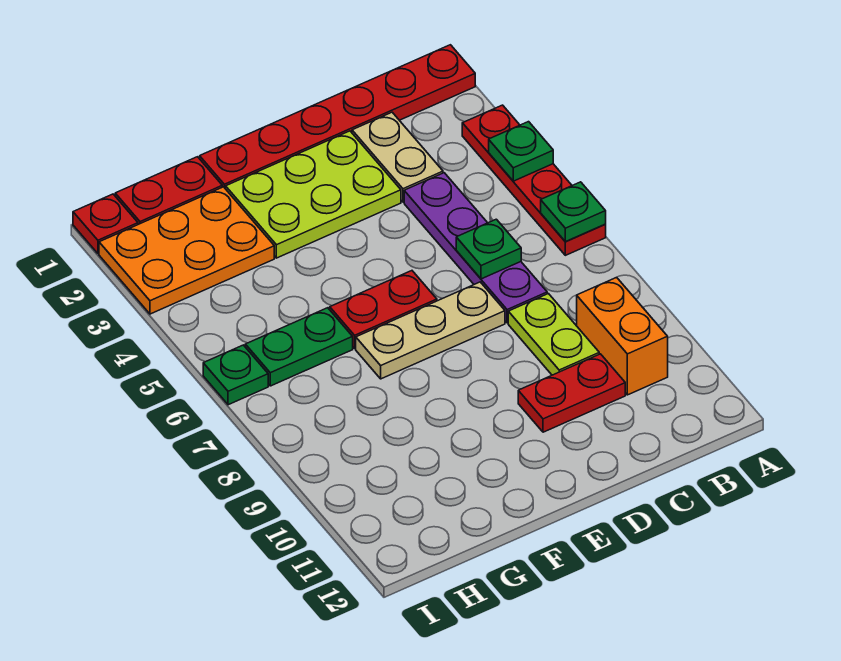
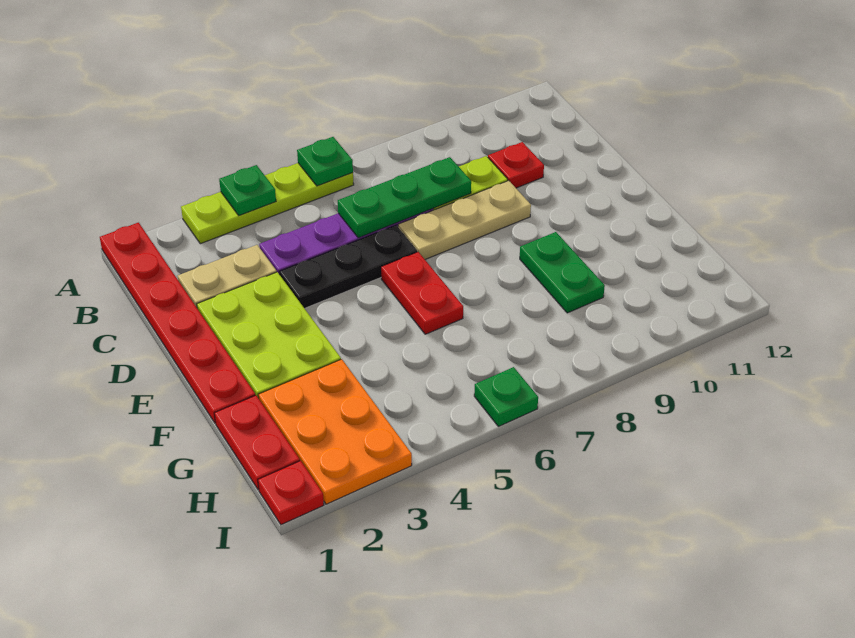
red plate A3:A6 level 1 -> lime plate A3:A6 level 1
orange brick B9:B10 level 1 -> none
green plate C6 level 2 -> green plate C6:C8 level 2
red plate C10:D10 level 1 -> red plate C10 level 1
none -> black plate D4:D6 level 1
tan plate D7:F7 level 1 -> tan plate D7:D9 level 1
green plate G6:H6 level 1 -> green plate F9:G9 level 1

